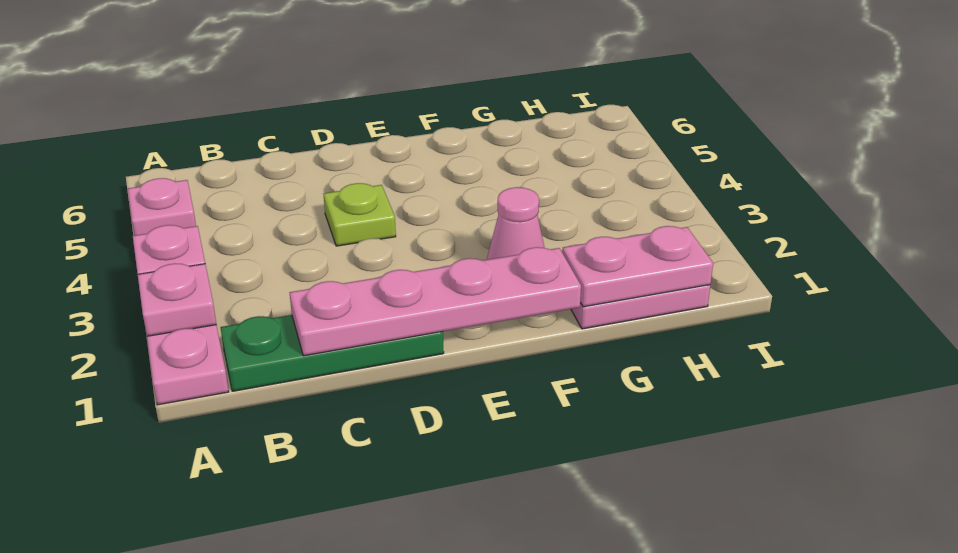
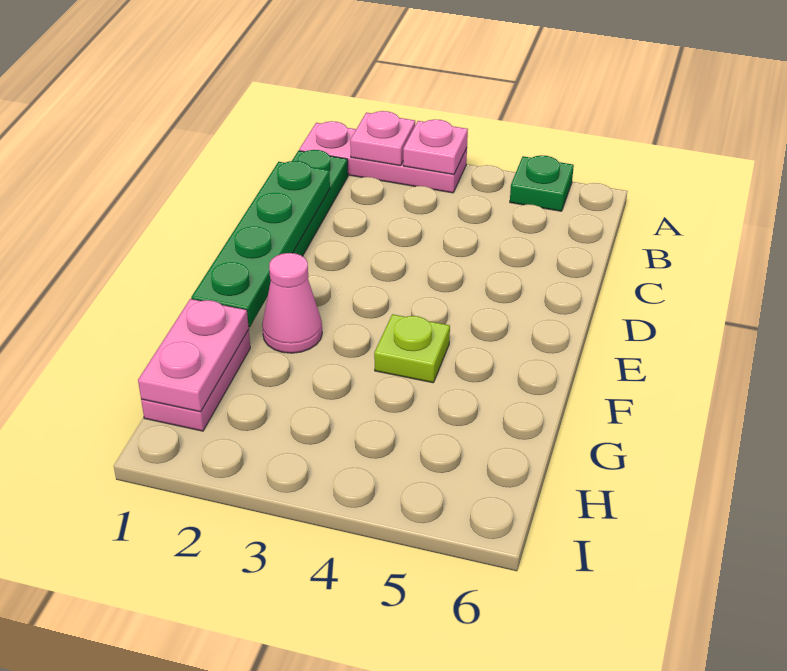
pink plate A5 level 1 -> green plate A5 level 1
pink plate C1:F1 level 2 -> green plate C1:F1 level 2
lime plate D4 level 1 -> lime plate F4 level 1

